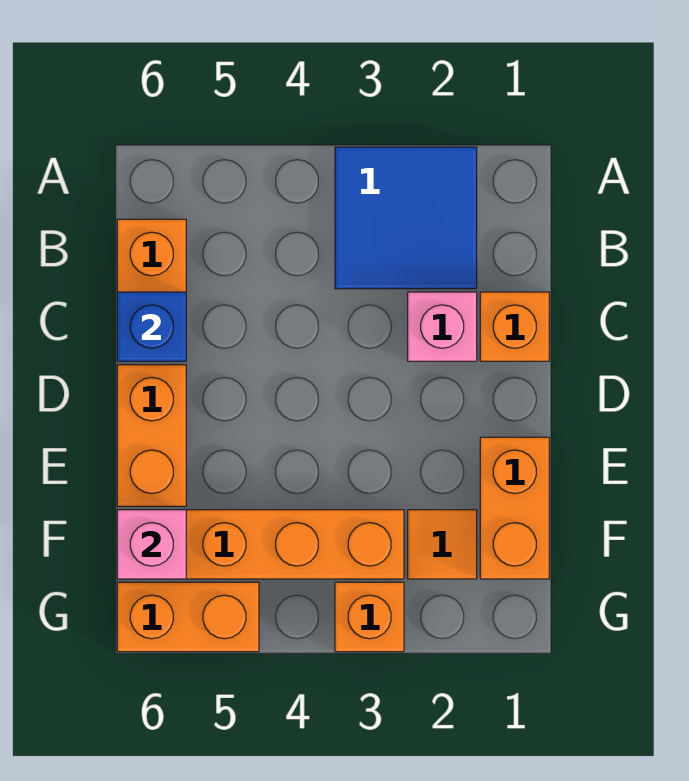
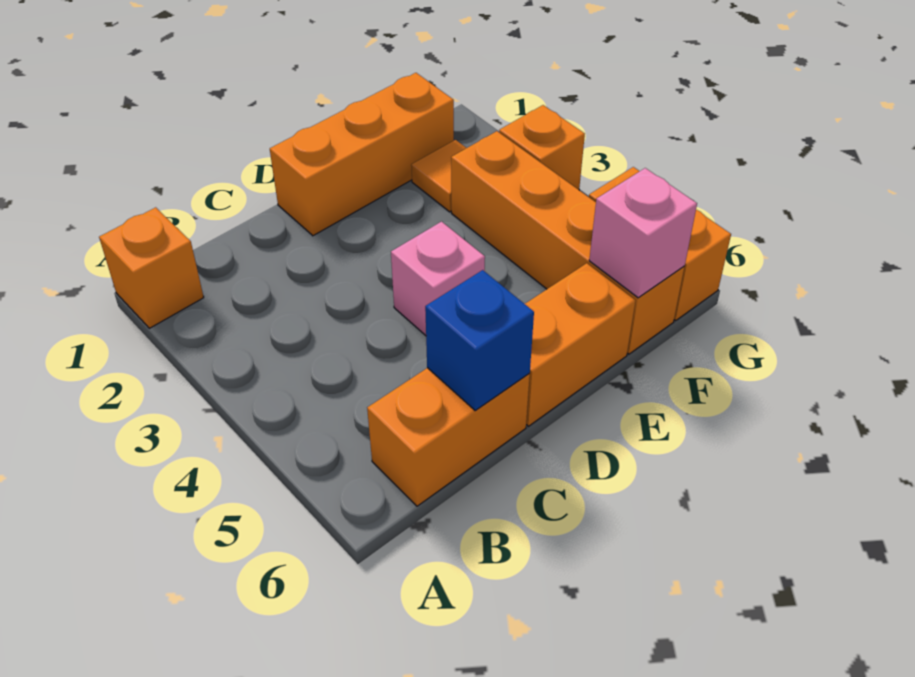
blue tile A2:B3 level 1 -> none
orange brick C1 level 1 -> orange brick A1 level 1
pink brick C2 level 1 -> pink brick D4 level 1
orange brick E1:F1 level 1 -> orange brick D1:F1 level 1

